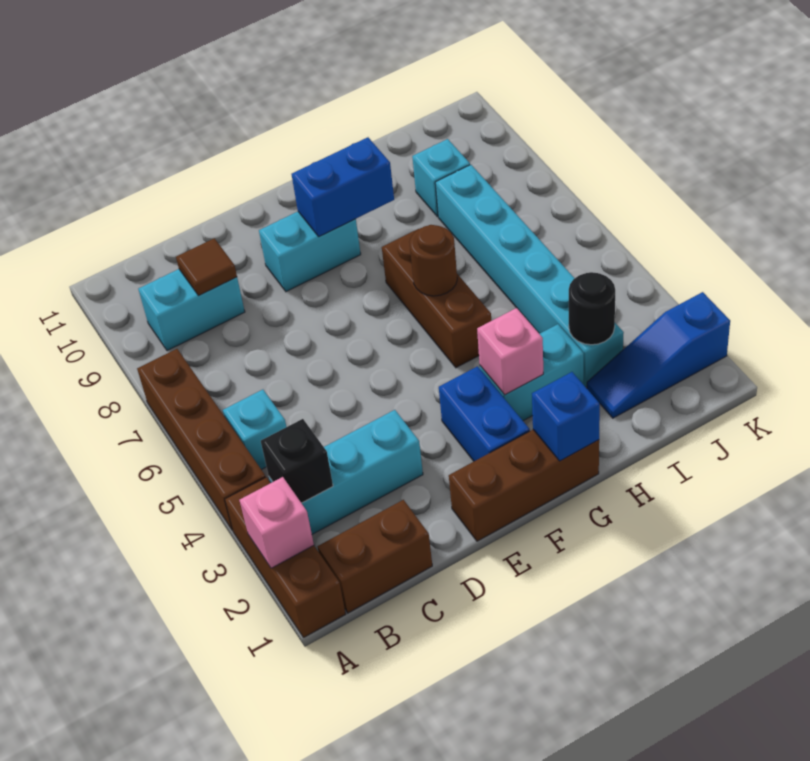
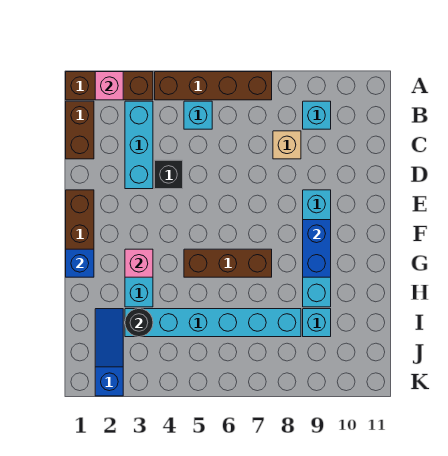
black brick B3 level 2 -> black brick D4 level 1
cyan brick B9:C9 level 1 -> cyan brick B9 level 1
none -> tan brick C8 level 1
brown tile C9 level 2 -> none
cyan brick E9:F9 level 1 -> cyan brick E9:H9 level 1
blue brick F2:F3 level 1 -> none
brown round brick G6 level 2 -> none

